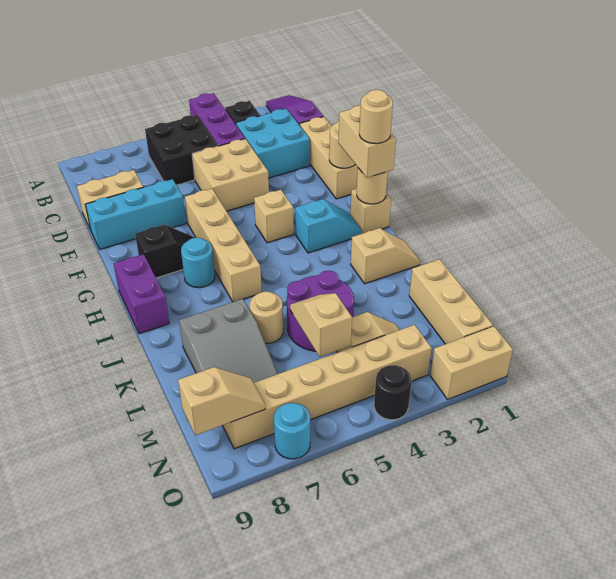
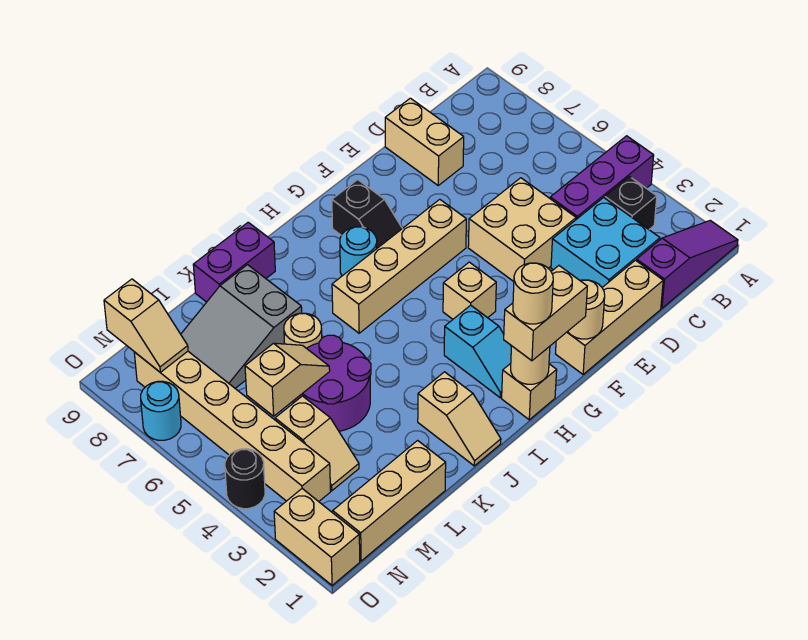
black brick B5:C6 level 1 -> none
cyan brick E7:E9 level 1 -> none
purple brick H9:I9 level 1 -> purple brick J9:K9 level 1

